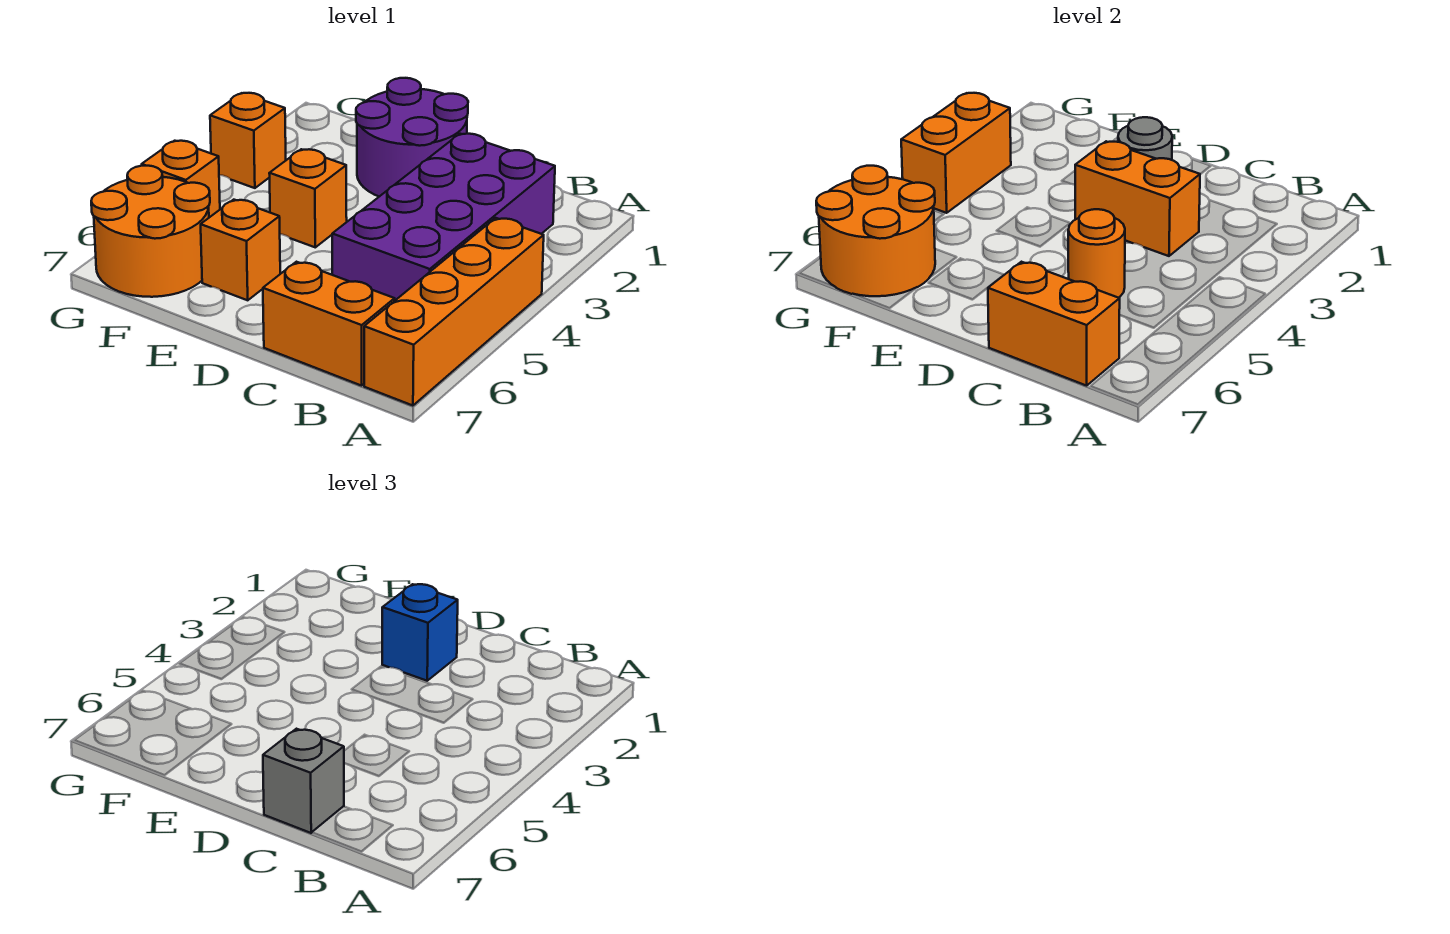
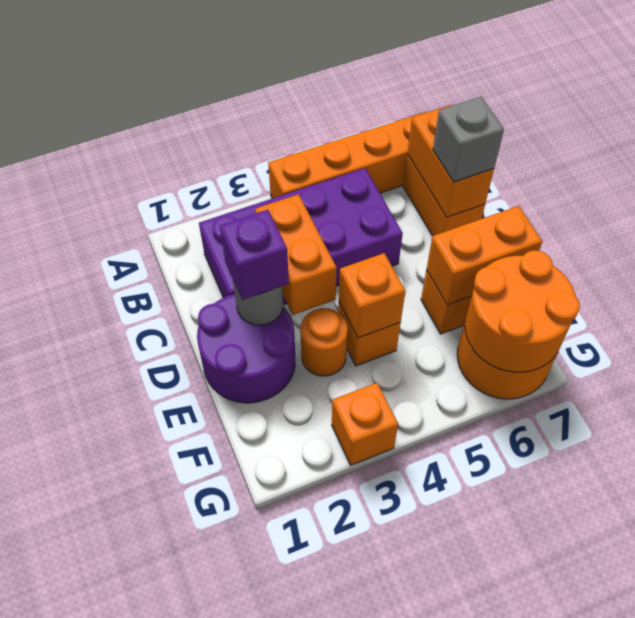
orange round brick C5 level 2 -> orange round brick E3 level 1
blue brick D2 level 3 -> purple brick D2 level 3
orange brick G3:G4 level 2 -> orange brick E6:E7 level 2
orange brick G5 level 1 -> orange brick E4 level 2

